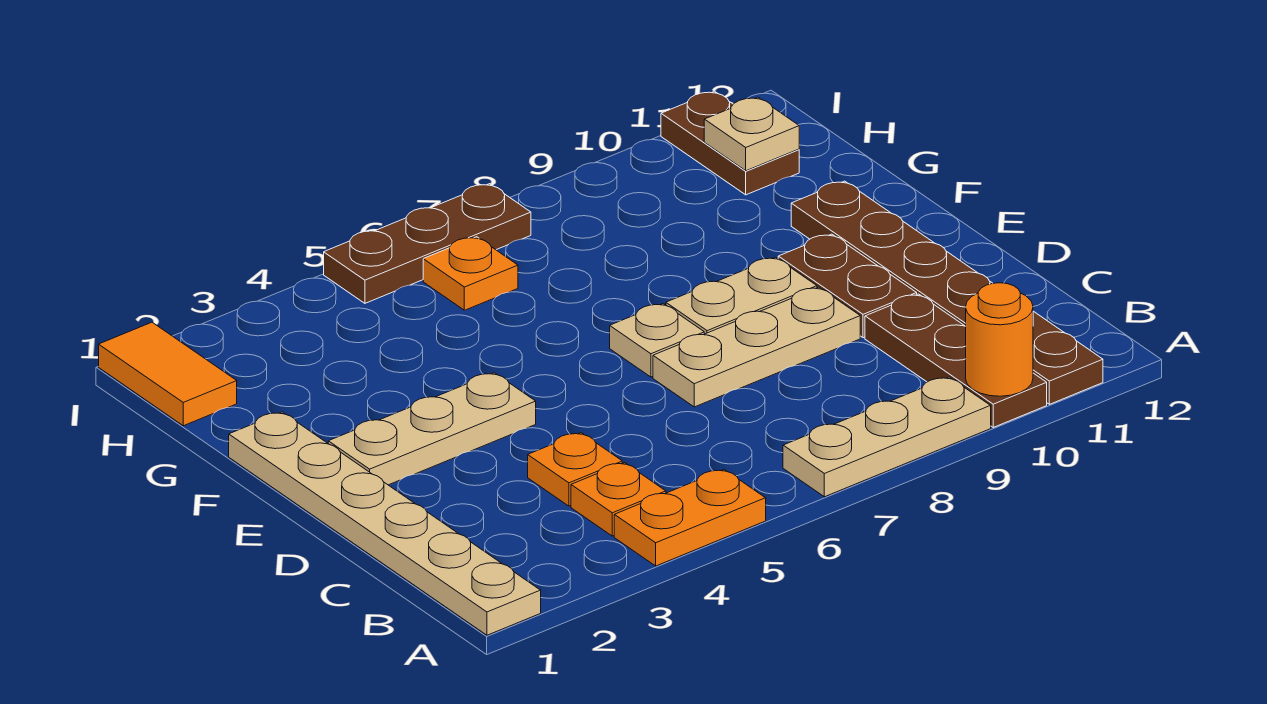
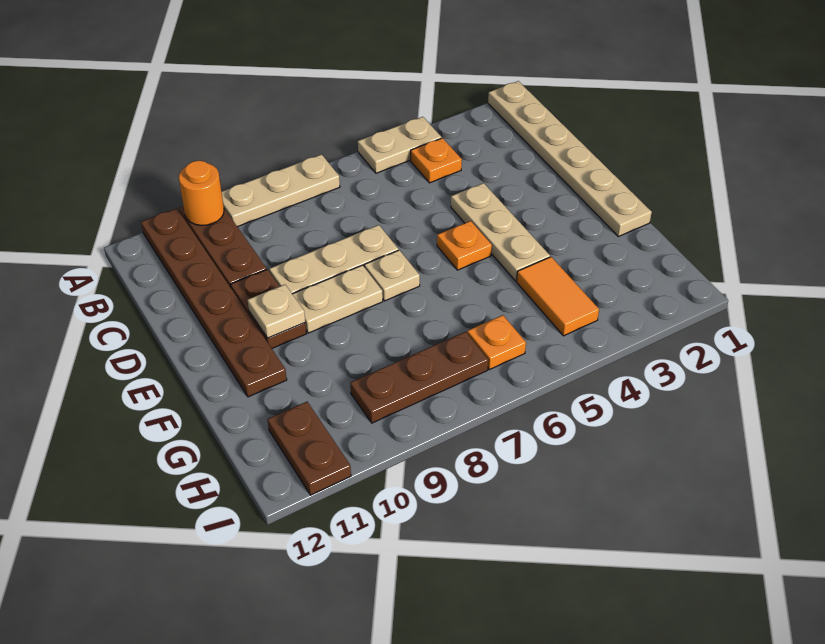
orange plate A4:A5 level 1 -> tan plate A4:A5 level 1
orange plate C4 level 1 -> orange plate E5 level 1
tan plate E2:E4 level 1 -> tan plate D4:F4 level 1
orange tile H1:I1 level 1 -> orange tile G4:H4 level 1
tan plate H11 level 2 -> tan plate E10 level 2
brown plate I5:I7 level 1 -> brown plate H7:H9 level 1

